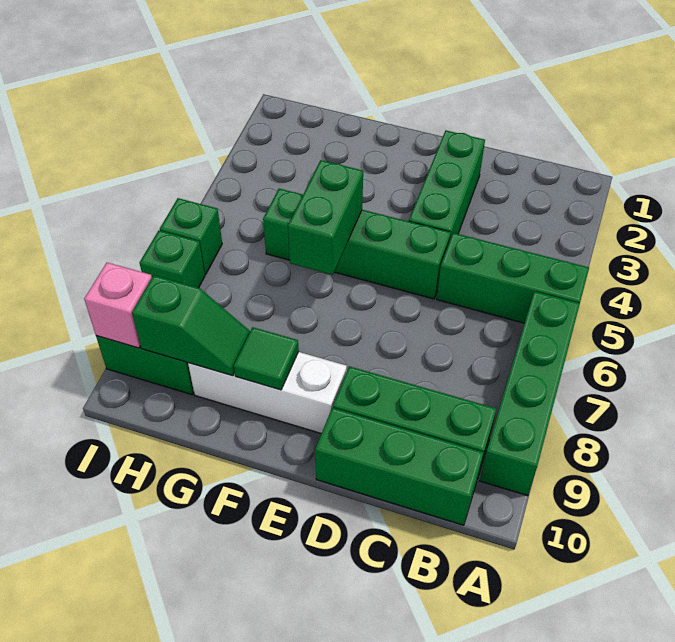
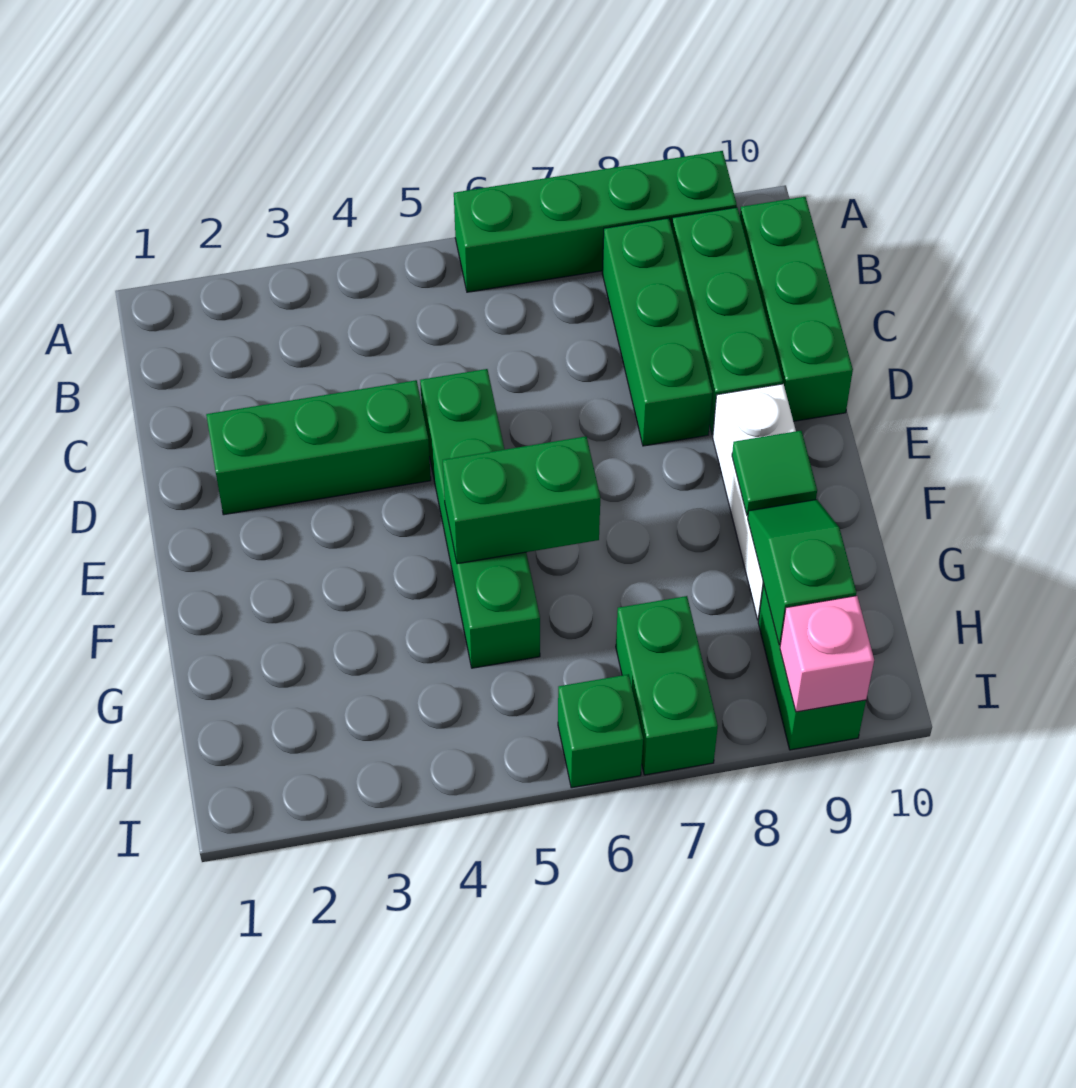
green brick A5:C5 level 1 -> green brick B8:D8 level 1
green brick I7 level 1 -> green brick H7:I7 level 1

